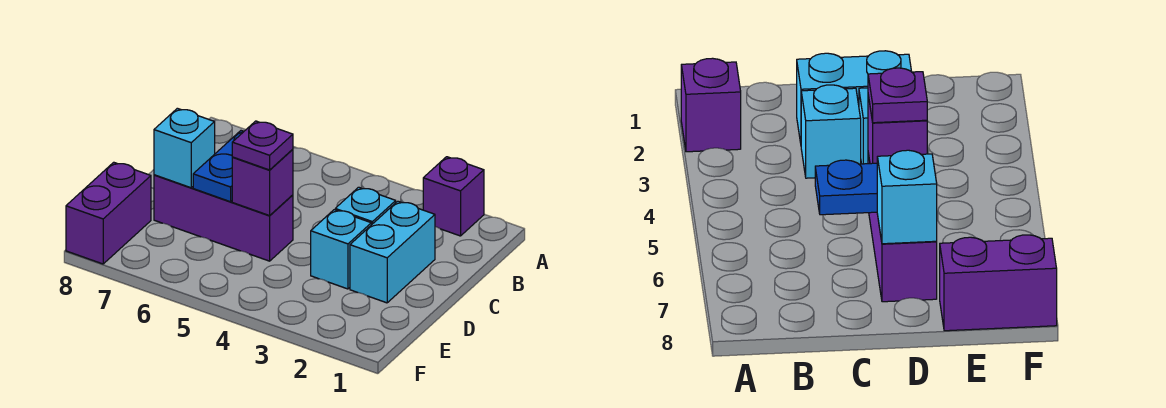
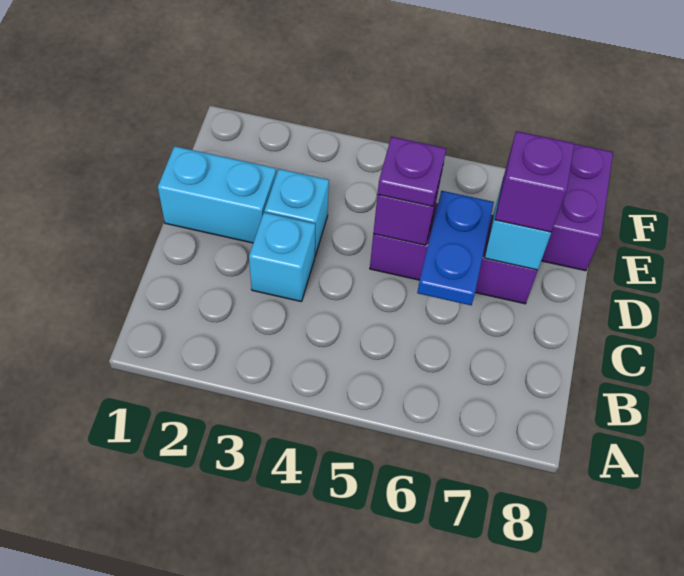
purple brick A2 level 1 -> purple brick D7 level 3
cyan brick C2:D2 level 1 -> cyan brick D1:D2 level 1

